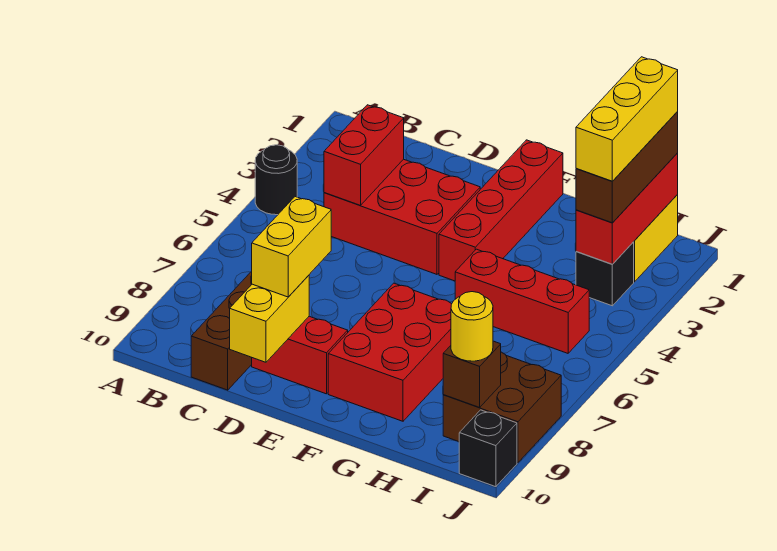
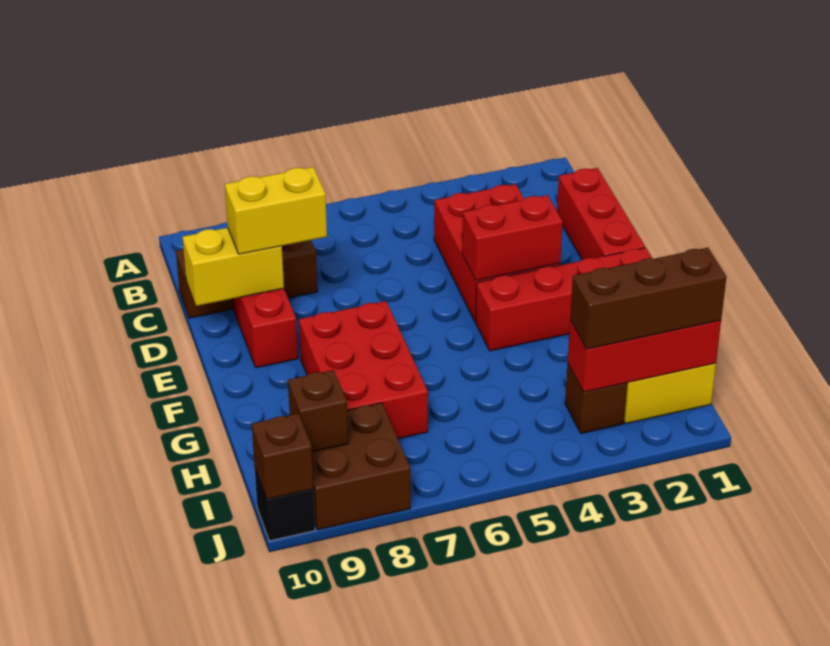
black round brick A4 level 1 -> none
red brick C3:C4 level 2 -> red brick E3:E4 level 2
red brick F7:G9 level 1 -> red brick F7:H8 level 1
red brick G5:I5 level 1 -> red brick C1:E1 level 1
yellow brick I1:I3 level 4 -> none
black brick I3 level 1 -> brown brick I3 level 1
yellow round brick I9 level 3 -> none
none -> brown brick J10 level 2

